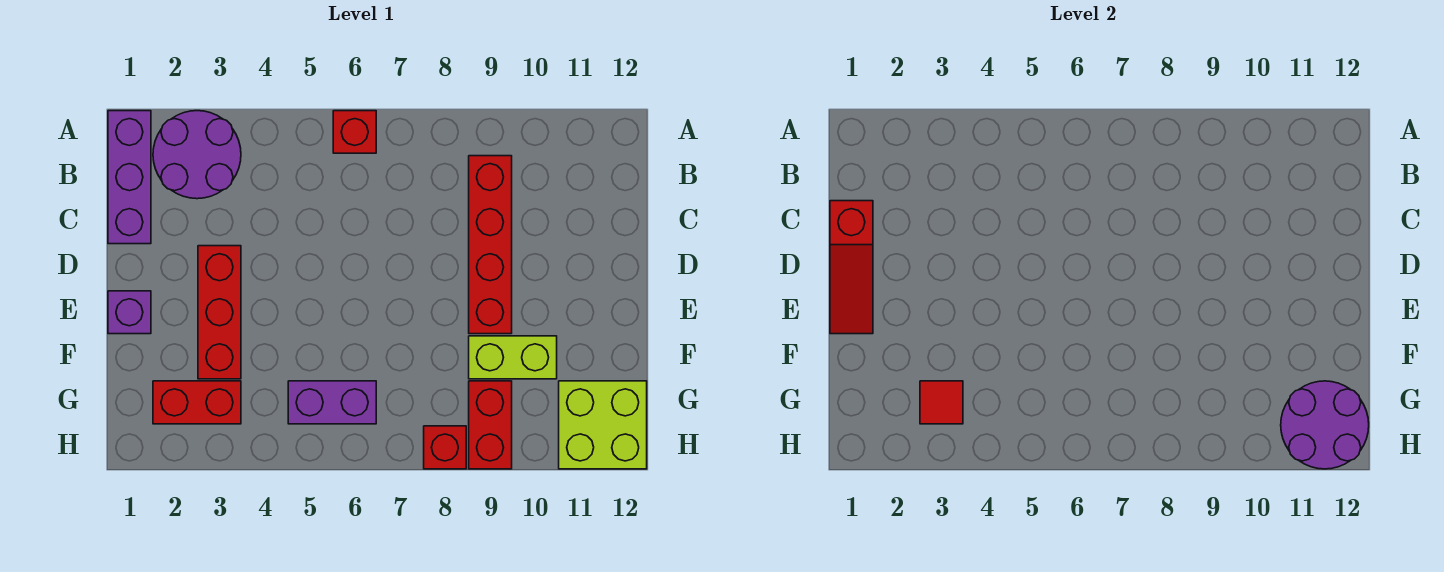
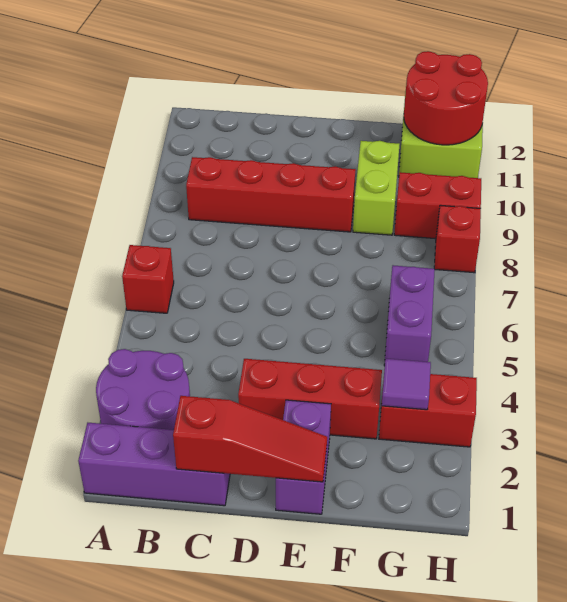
purple brick E1 level 1 -> purple brick E1:E2 level 1
red brick G2:G3 level 1 -> red brick G3:H3 level 1
red tile G3 level 2 -> purple tile G3 level 2
purple round brick G11:H12 level 2 -> red round brick G11:H12 level 2

